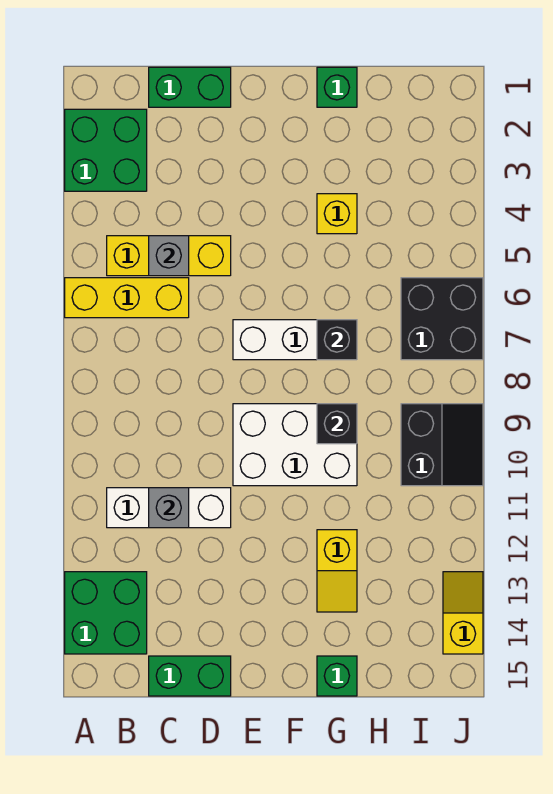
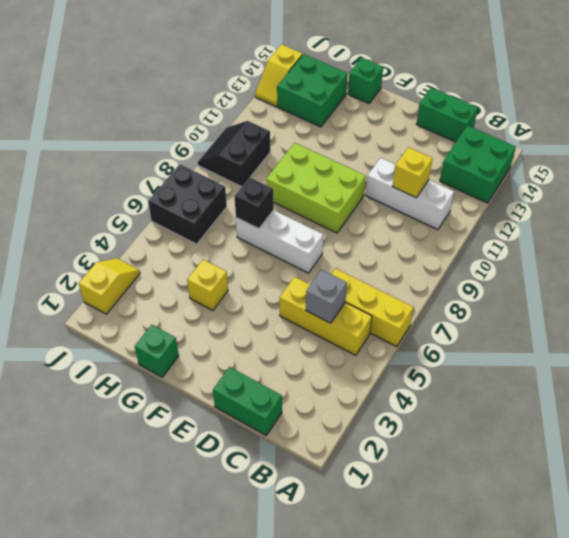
green brick A2:B3 level 1 -> green brick H13:I14 level 1
grey brick C11 level 2 -> yellow brick C11 level 2
white brick E9:G10 level 1 -> lime brick E9:G10 level 1
black brick G9 level 2 -> none
yellow slope G12:G13 level 1 top 12 -> yellow slope J2:J3 level 1 top 2

